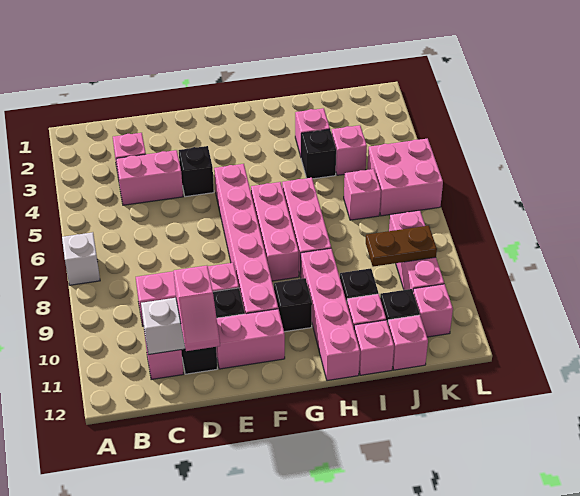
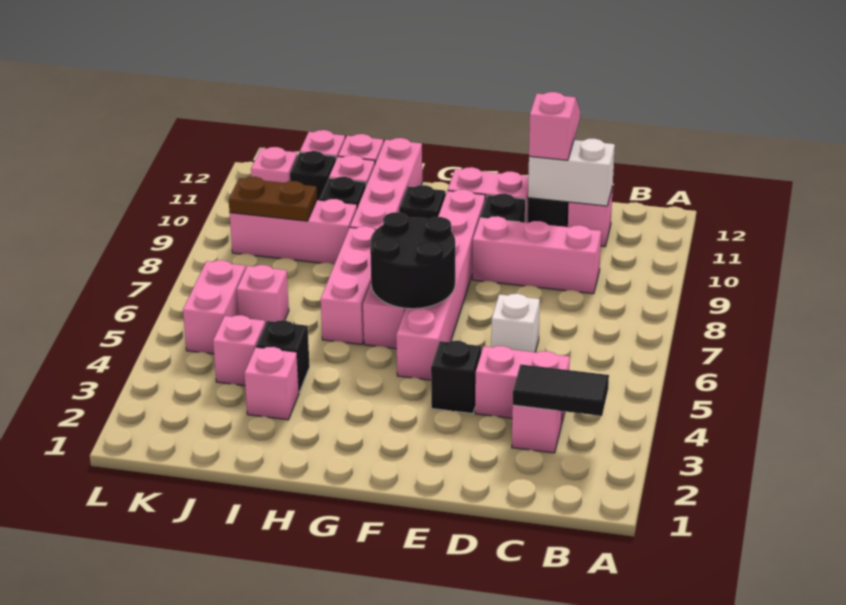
white brick A7 level 1 -> white brick D6 level 1
none -> black tile B3:C3 level 2
none -> black round brick F6:G7 level 2
pink brick K5:L6 level 1 -> pink brick K5:K6 level 1
pink brick K8:K10 level 1 -> pink brick I9:K9 level 1

